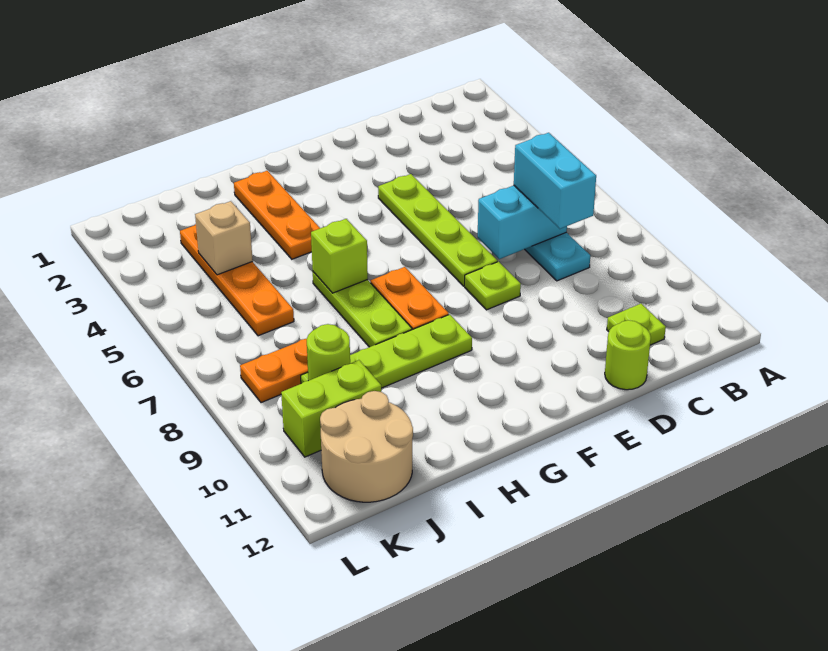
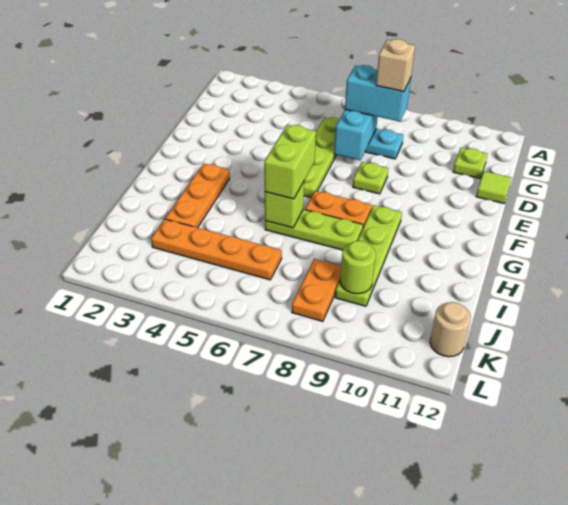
lime round brick D12 level 1 -> lime tile D12 level 1
lime plate E4:E7 level 1 -> lime plate C6:F6 level 1
orange plate H2:H4 level 1 -> orange plate G3:I3 level 1
tan brick J4 level 2 -> tan brick C8 level 4
lime brick J10:K10 level 1 -> lime brick G6:H6 level 3
tan round brick J11:K12 level 1 -> tan round brick K12 level 1

